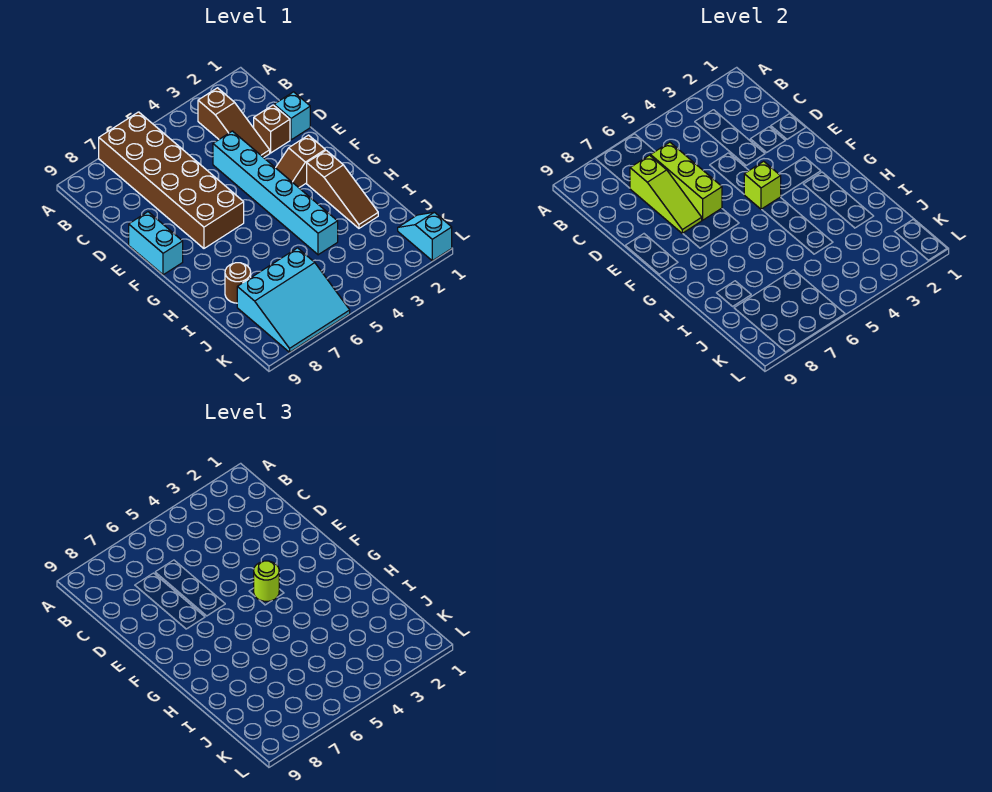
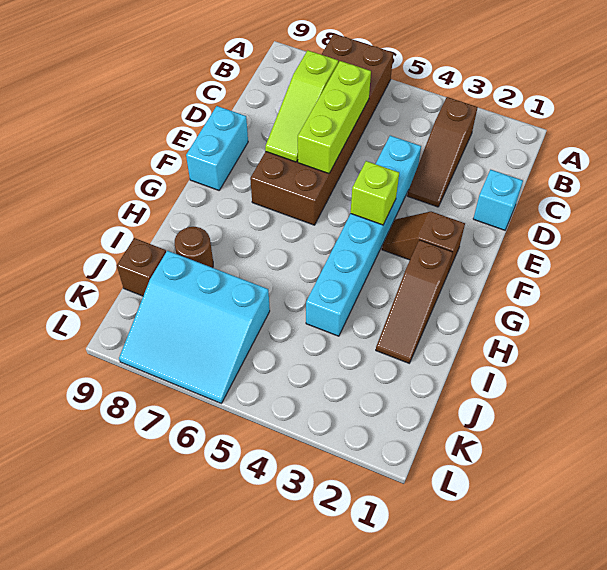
brown brick D2 level 1 -> brown brick J9 level 1
lime round brick F4 level 3 -> none
cyan slope K1:L1 level 1 top L -> none

